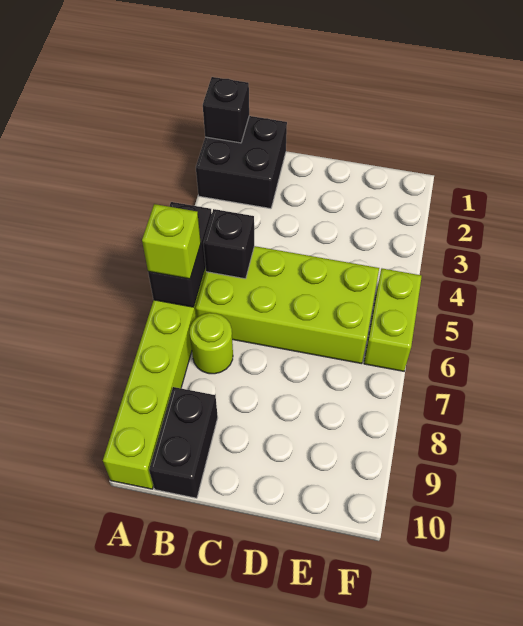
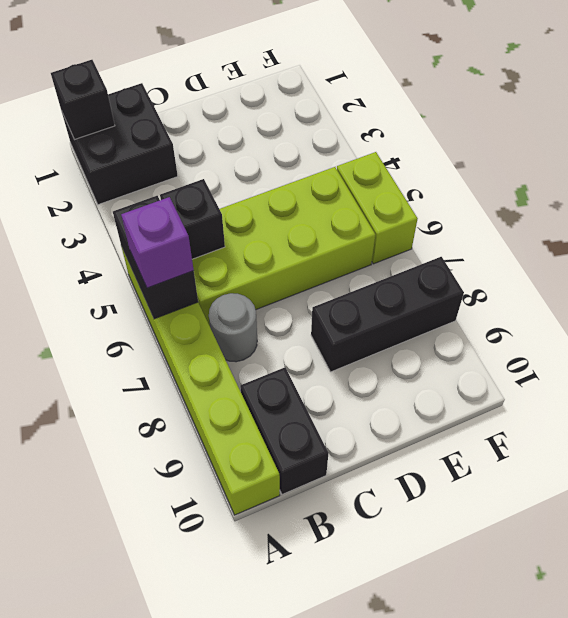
lime brick A6 level 3 -> purple brick A6 level 3
lime round brick B7 level 1 -> grey round brick B7 level 1
none -> black brick D8:F8 level 1

